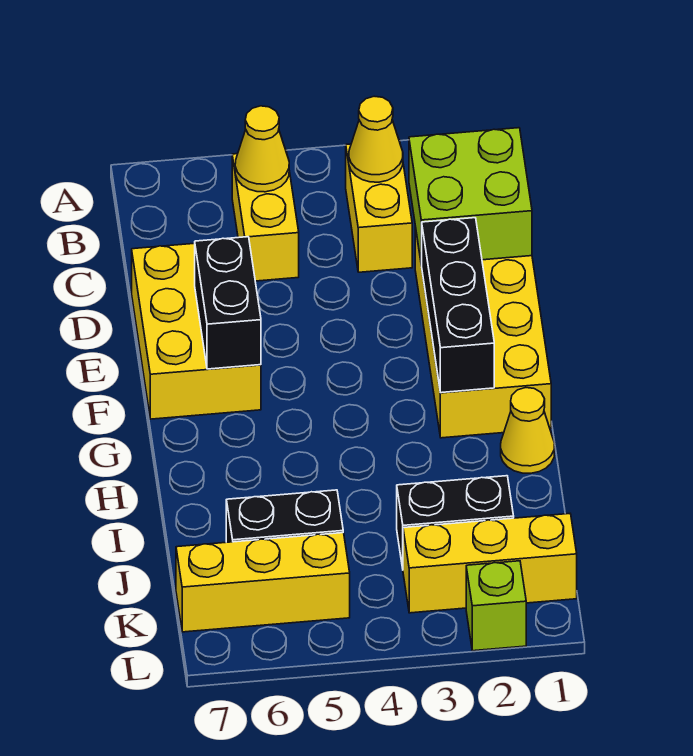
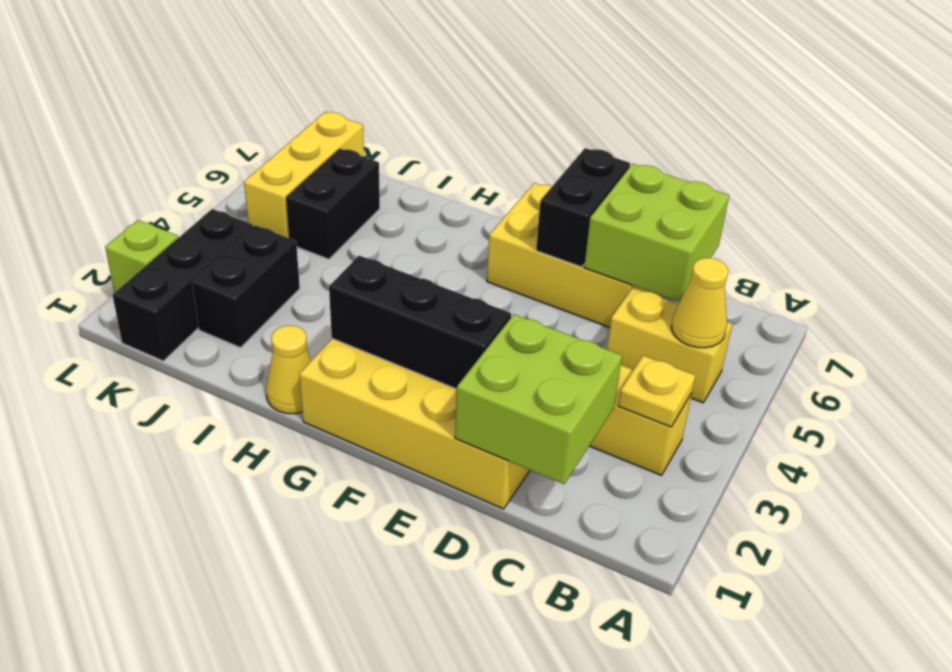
yellow cone B3 level 2 -> yellow plate B3 level 2
none -> lime brick C6:D7 level 2
black brick E6:F6 level 2 -> black brick E6:E7 level 2
yellow brick K1:K3 level 1 -> black brick K1:K3 level 1

